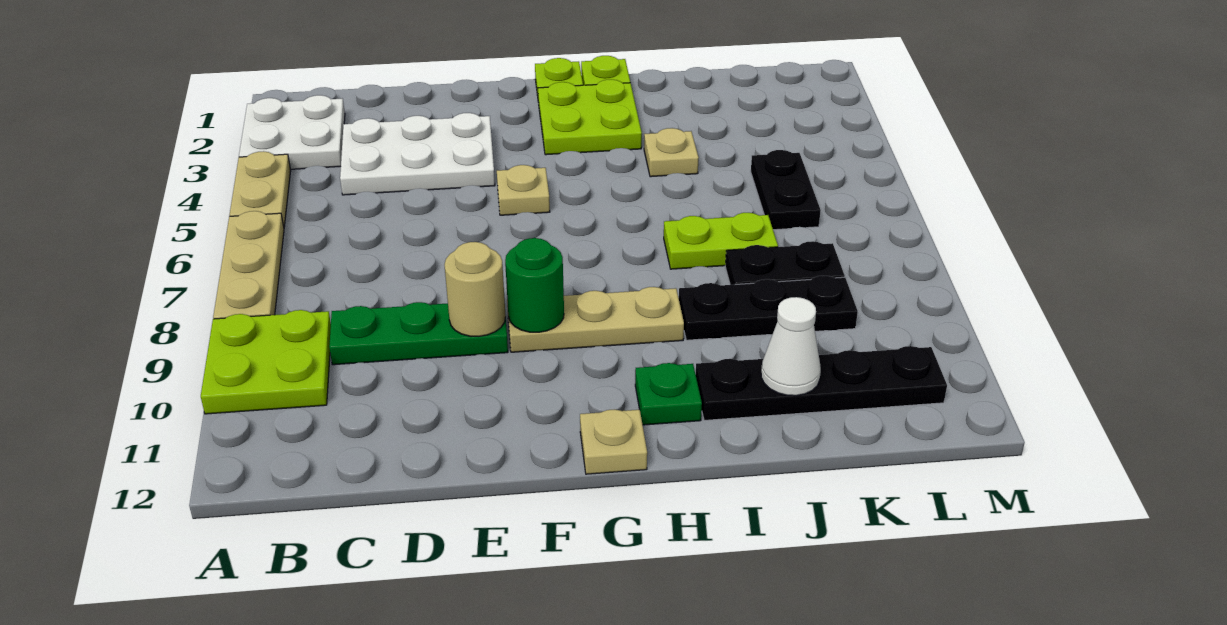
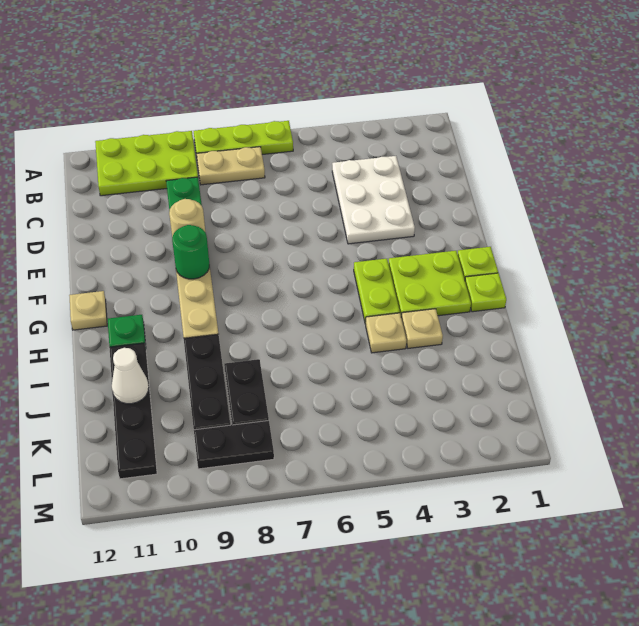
white plate A2:B3 level 1 -> none
tan plate A4:A5 level 1 -> tan plate B7:B8 level 1
tan plate A6:A8 level 1 -> lime plate A6:A8 level 1
lime plate A9:B10 level 1 -> lime plate A9:B11 level 1
tan plate F5 level 1 -> tan plate I3 level 1
lime plate I7:J7 level 1 -> lime plate G4:H4 level 1
black plate K5:K6 level 1 -> black plate L8:L9 level 1

